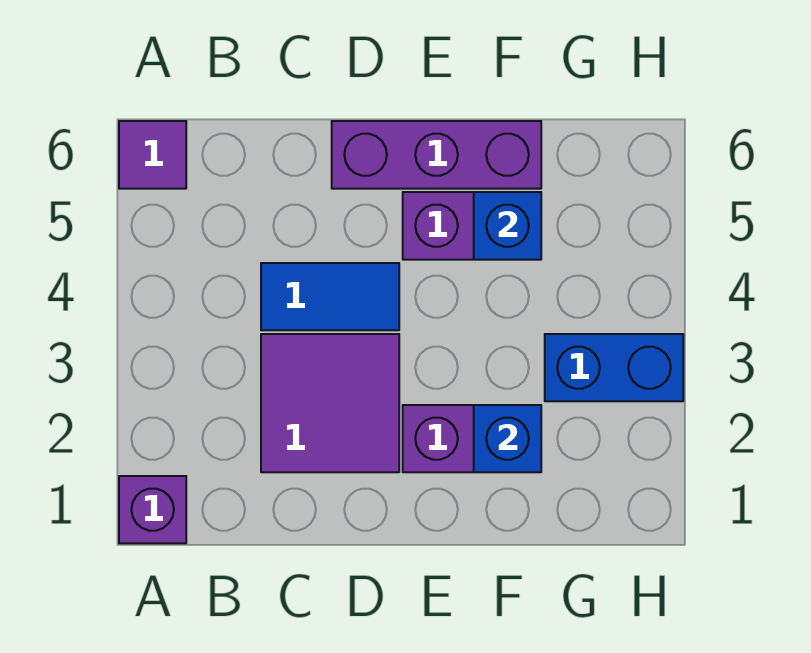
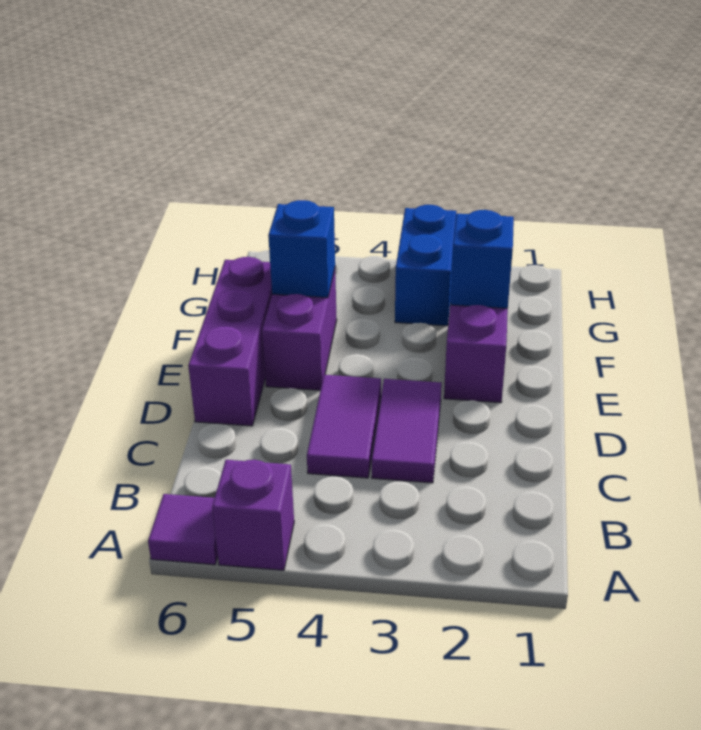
purple brick A1 level 1 -> purple brick A5 level 1
purple tile C2:D3 level 1 -> purple tile C3:D3 level 1
blue tile C4:D4 level 1 -> purple tile C4:D4 level 1

